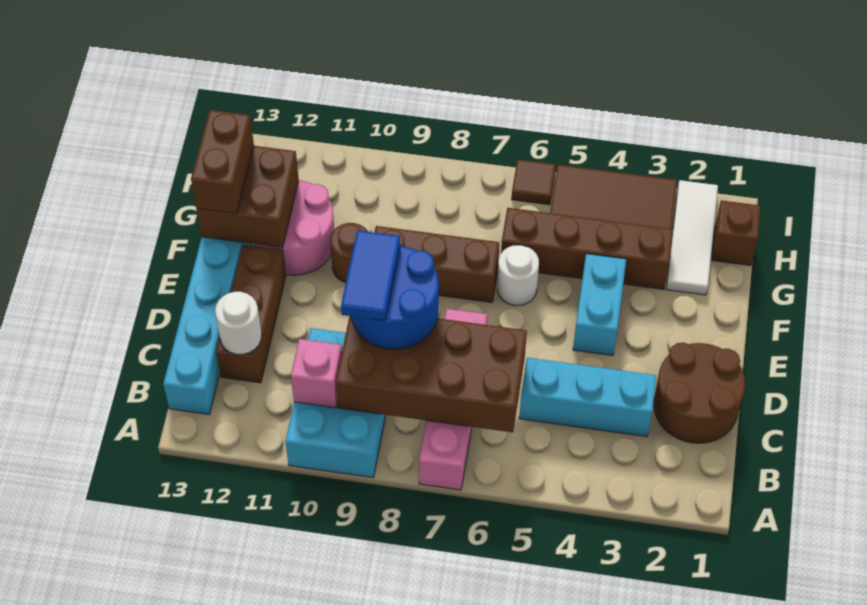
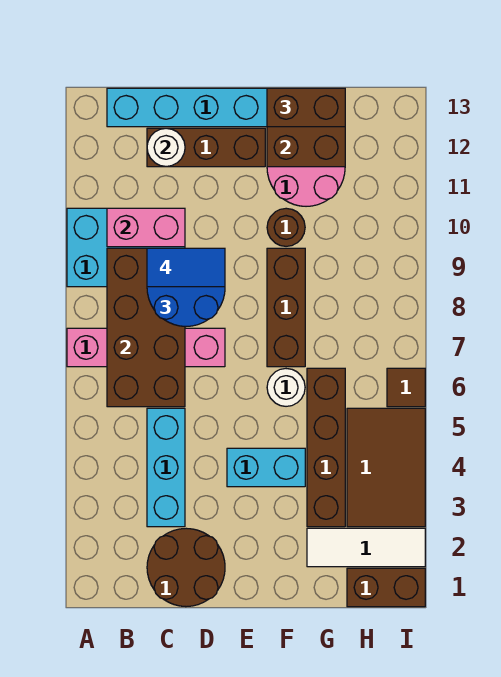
pink brick B10 level 2 -> pink brick B10:C10 level 2
brown brick H1 level 1 -> brown brick H1:I1 level 1

